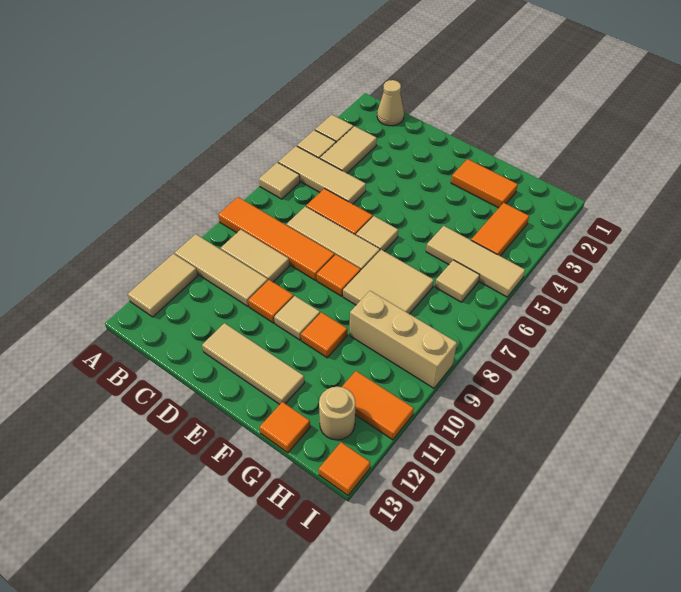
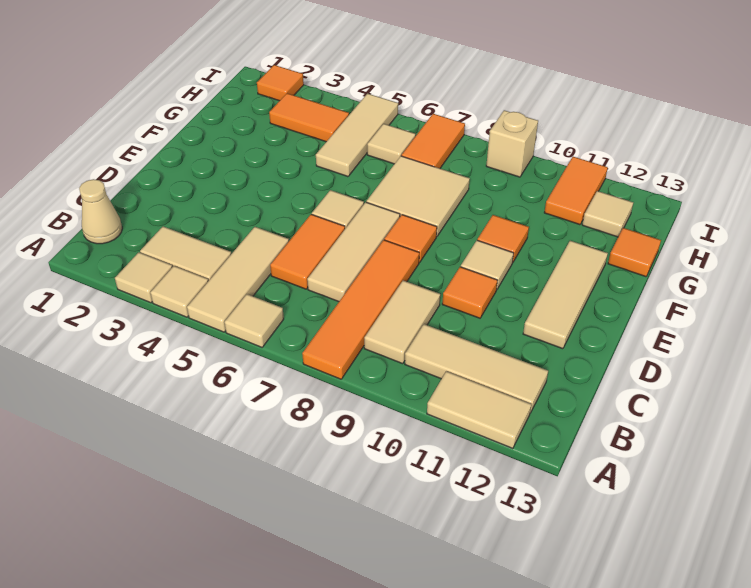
tan tile A10:C10 level 1 -> tan tile B10:B12 level 1
orange tile F2:G2 level 1 -> orange tile H7:I7 level 1
tan brick G9:I9 level 1 -> tan brick I9 level 1
tan round brick H12 level 1 -> tan tile H12 level 1
orange tile I13 level 1 -> orange tile I2 level 1

